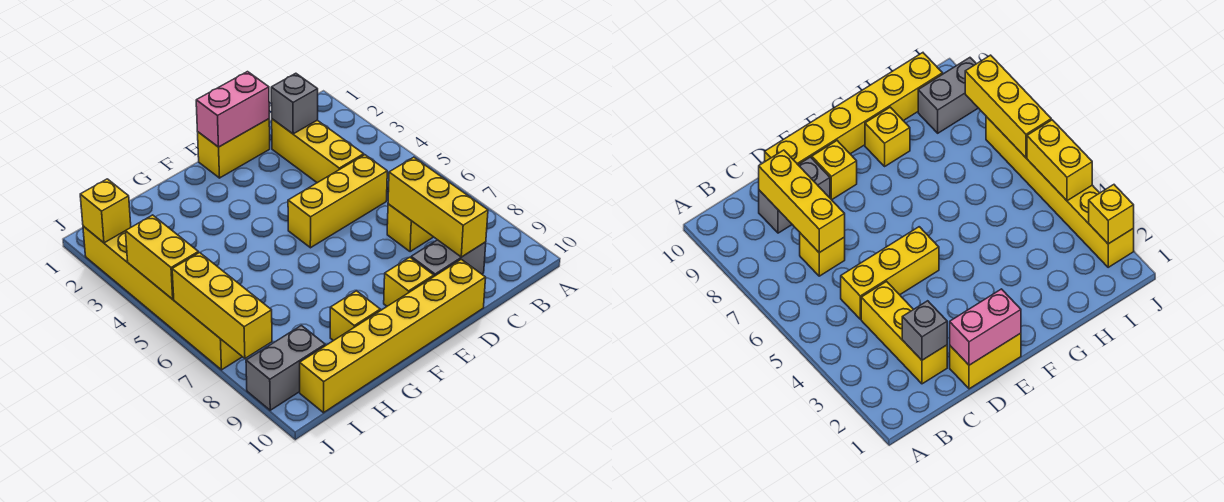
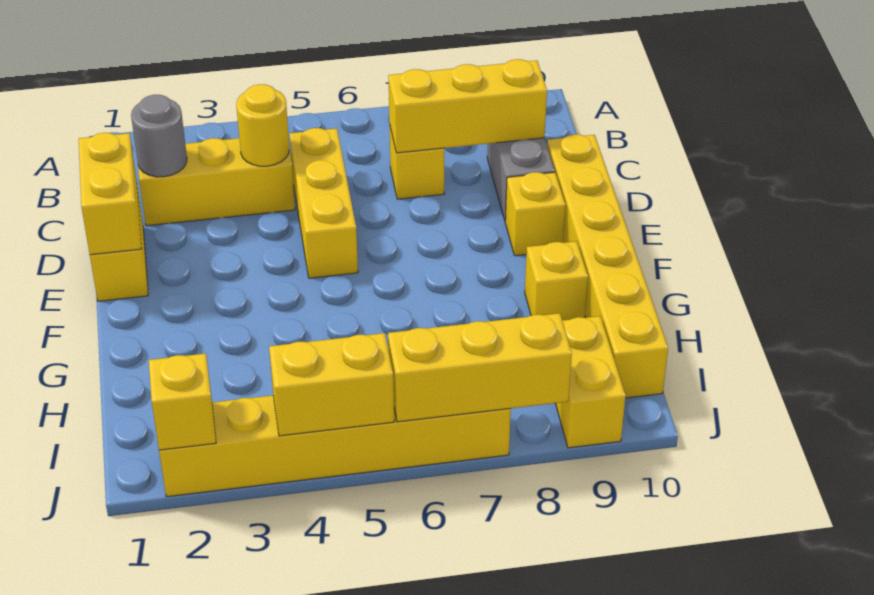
grey brick C2 level 2 -> grey round brick C2 level 2
none -> yellow round brick C4 level 2
pink brick D1:E1 level 2 -> yellow brick D1:E1 level 2
grey brick I9:J9 level 1 -> yellow brick I9:J9 level 1

